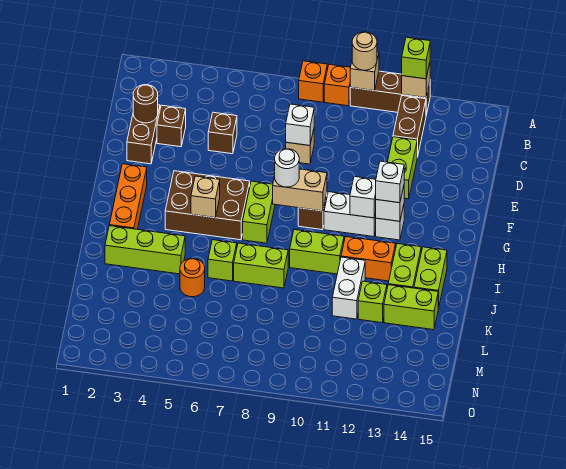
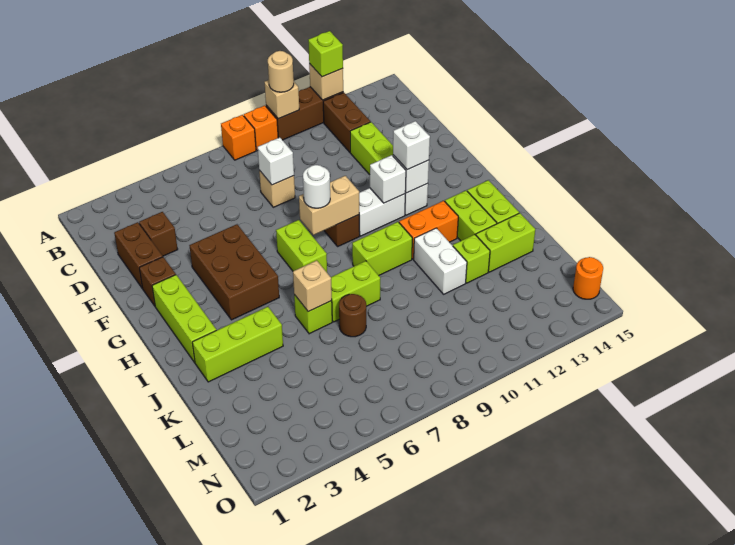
brown round brick D2 level 2 -> brown round brick K7 level 1
brown brick D5 level 1 -> brown brick F2 level 1
orange brick G2:I2 level 1 -> lime brick G2:I2 level 1
brown brick G4:H6 level 1 -> brown brick F4:H5 level 1
tan brick H5 level 2 -> tan brick J6 level 2
orange round brick K5 level 1 -> orange round brick N15 level 1

